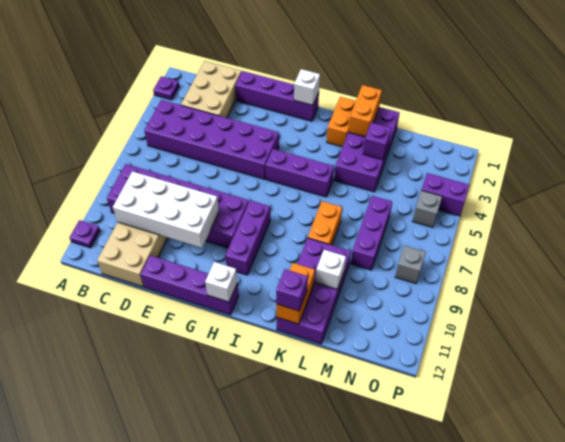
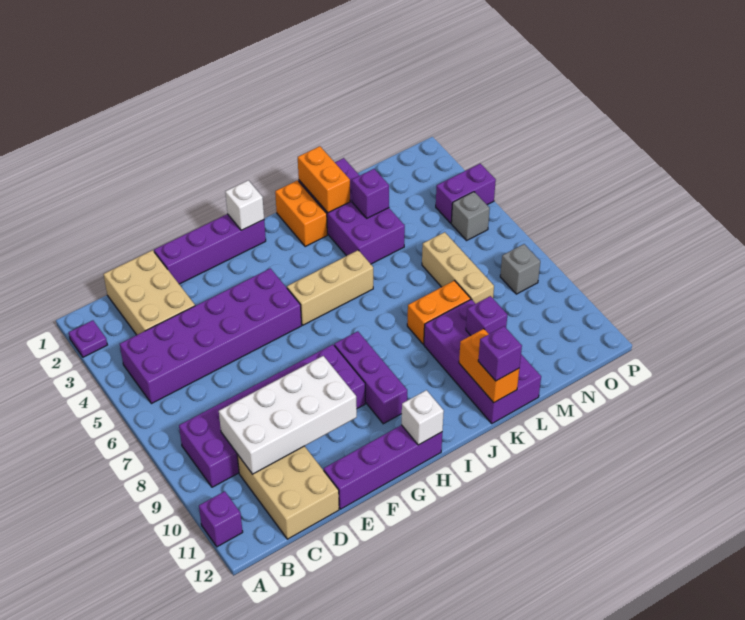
purple plate A11 level 1 -> purple brick A11 level 1
purple brick H5:J5 level 1 -> tan brick H5:J5 level 1
orange brick K7:K8 level 1 -> orange brick K8:L8 level 1
white brick L10 level 2 -> purple brick L10 level 2
purple brick M6:M8 level 1 -> tan brick M6:M8 level 1

